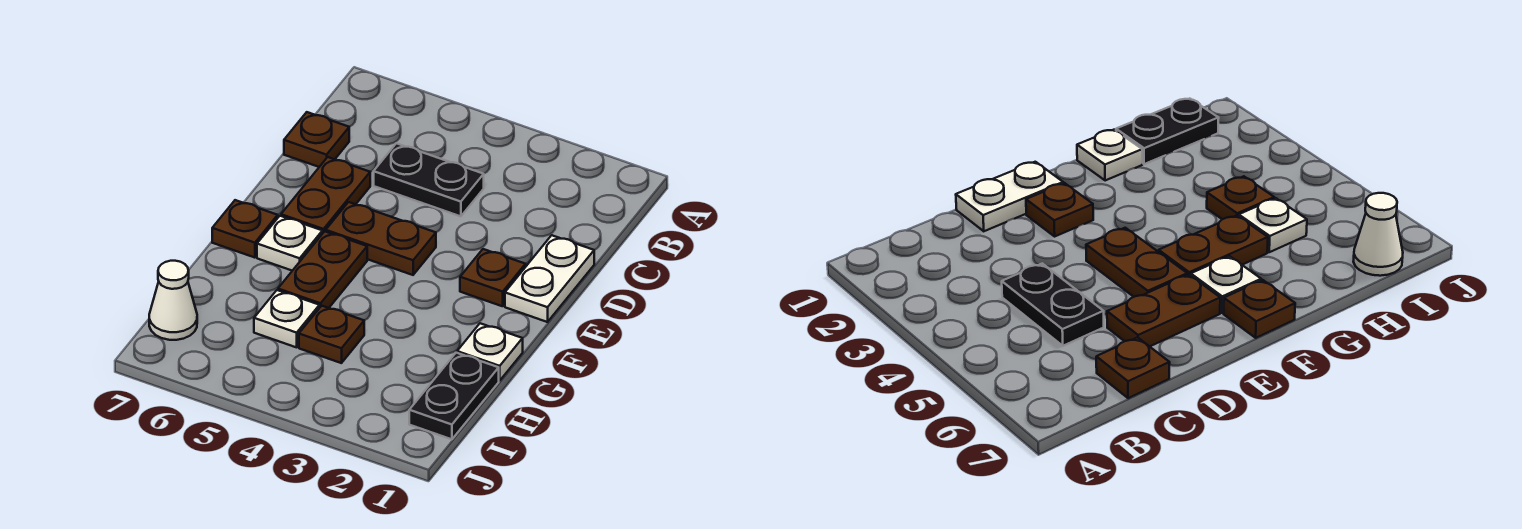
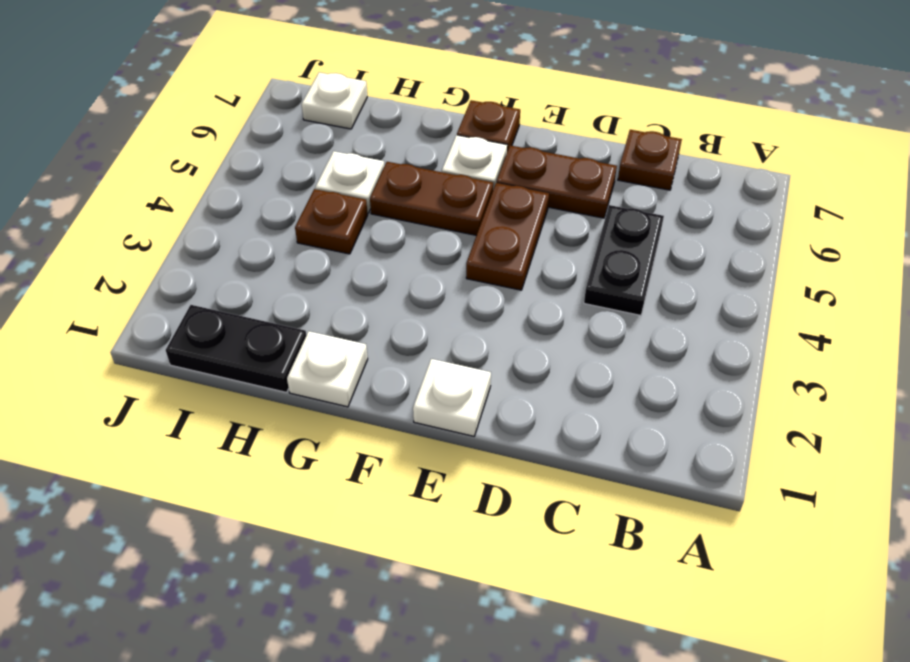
white plate D1:E1 level 1 -> white plate E1 level 1
brown plate E2 level 1 -> none
white cone I7 level 1 -> white plate I7 level 1

